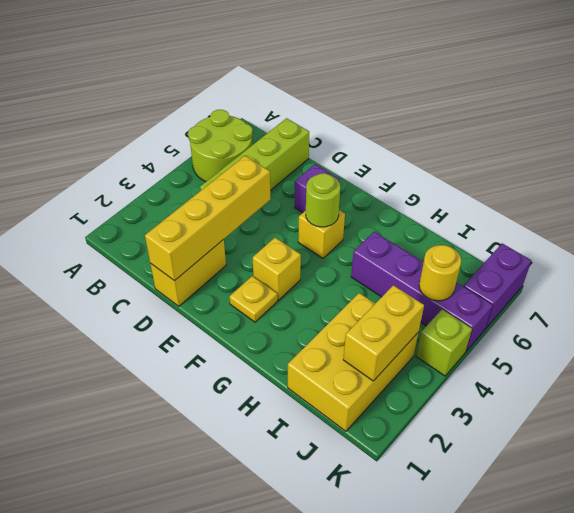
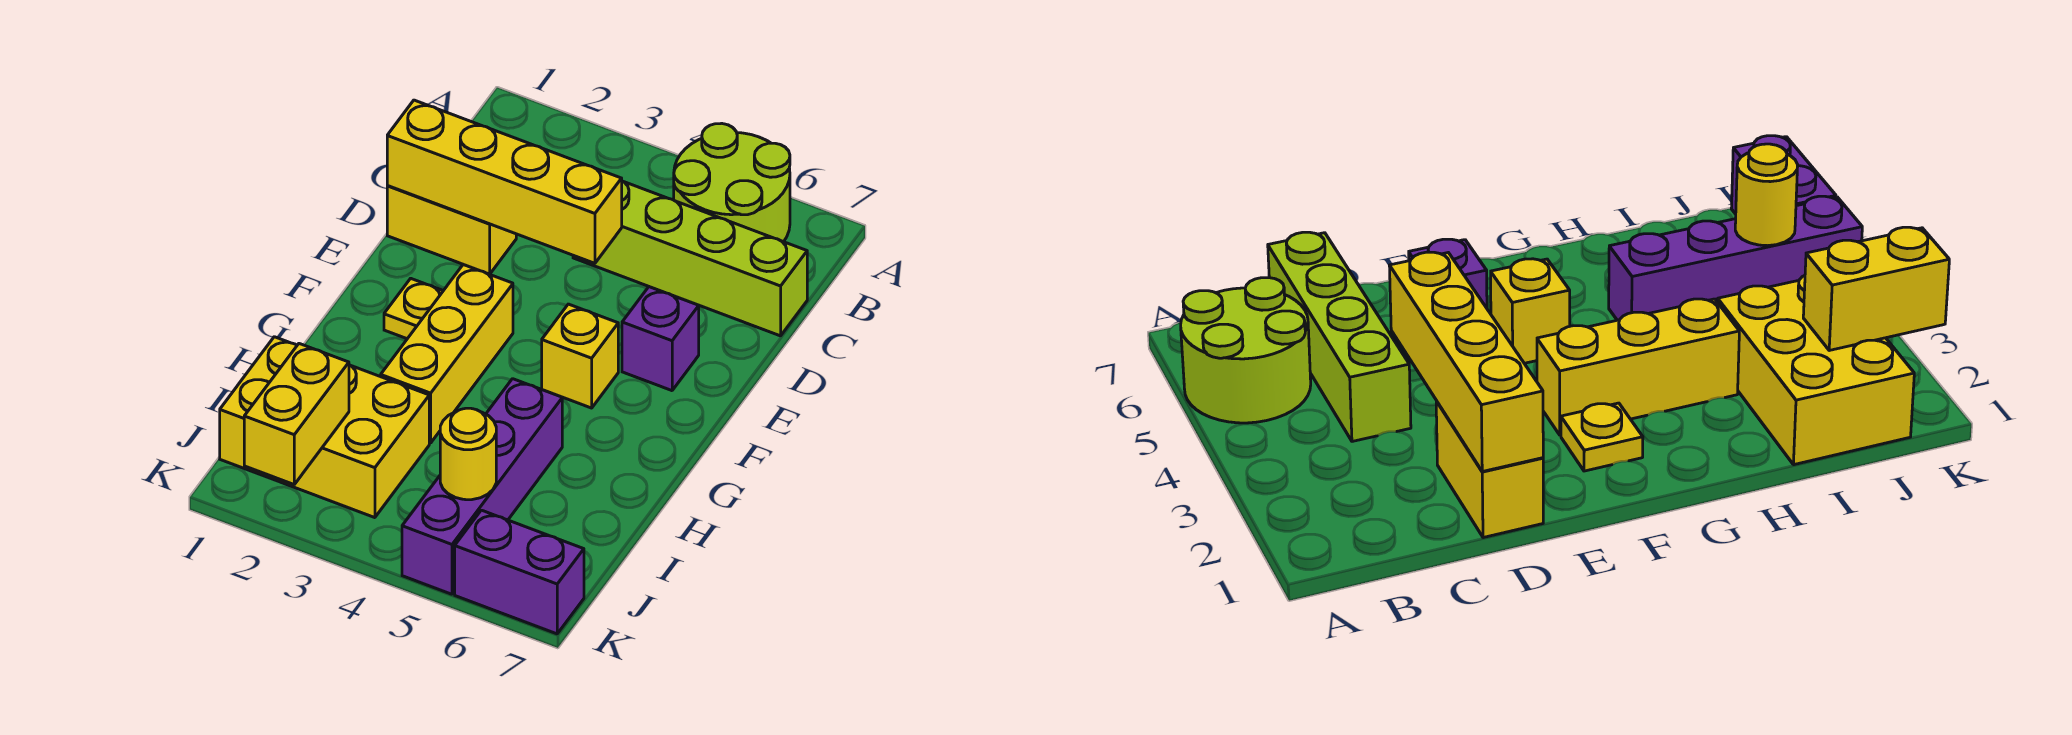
yellow brick F3 level 1 -> yellow brick F3:H3 level 1
lime round brick F5 level 2 -> none
yellow brick J2:J3 level 2 -> yellow brick J2:K2 level 2
lime brick K4 level 1 -> none

